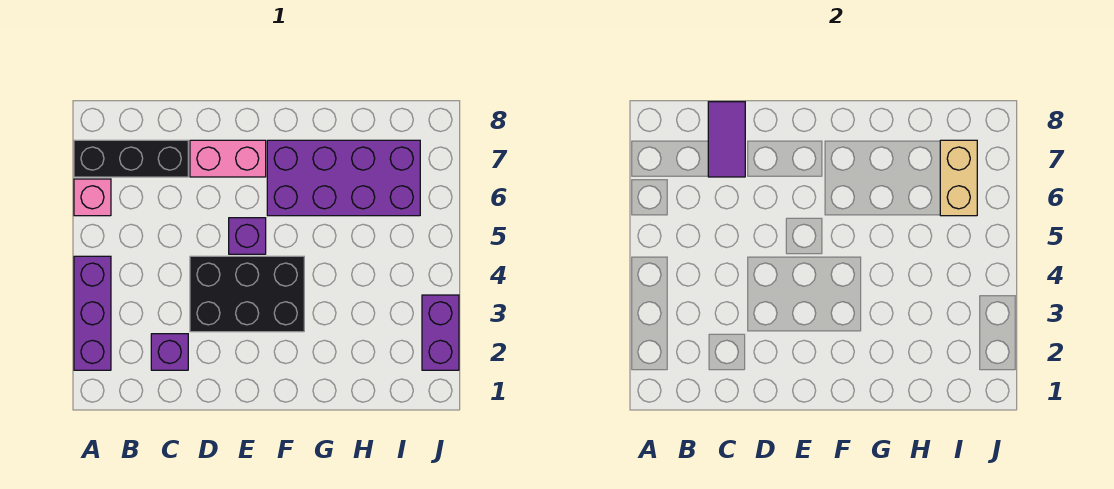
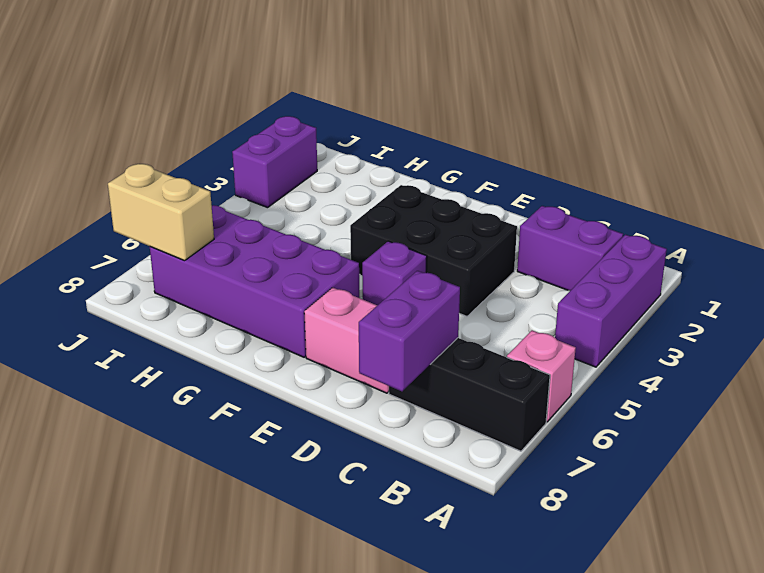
purple brick C2 level 1 -> purple brick B2:C2 level 1
purple tile C7:C8 level 2 -> purple brick C7:C8 level 2
tan brick I6:I7 level 2 -> tan brick I7:J7 level 2

